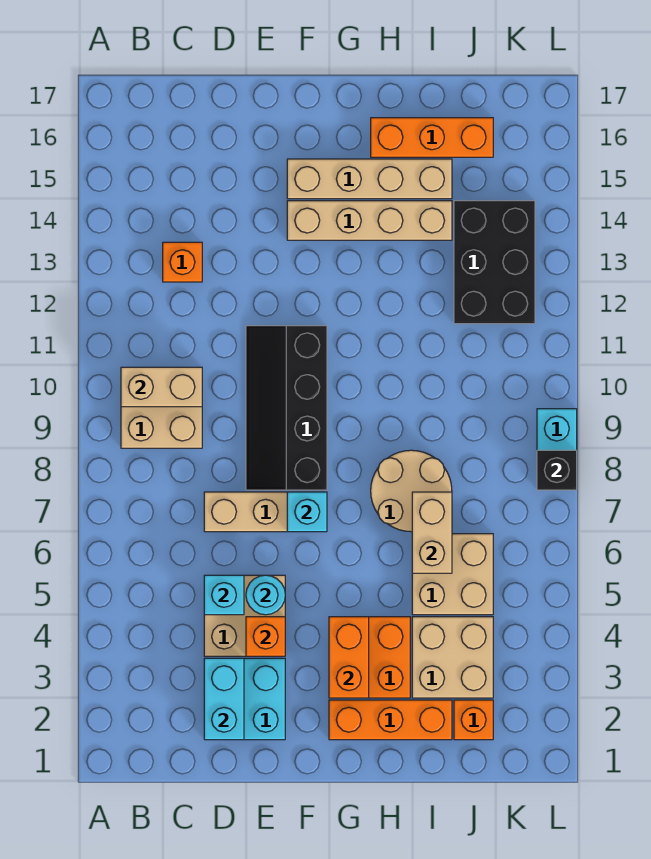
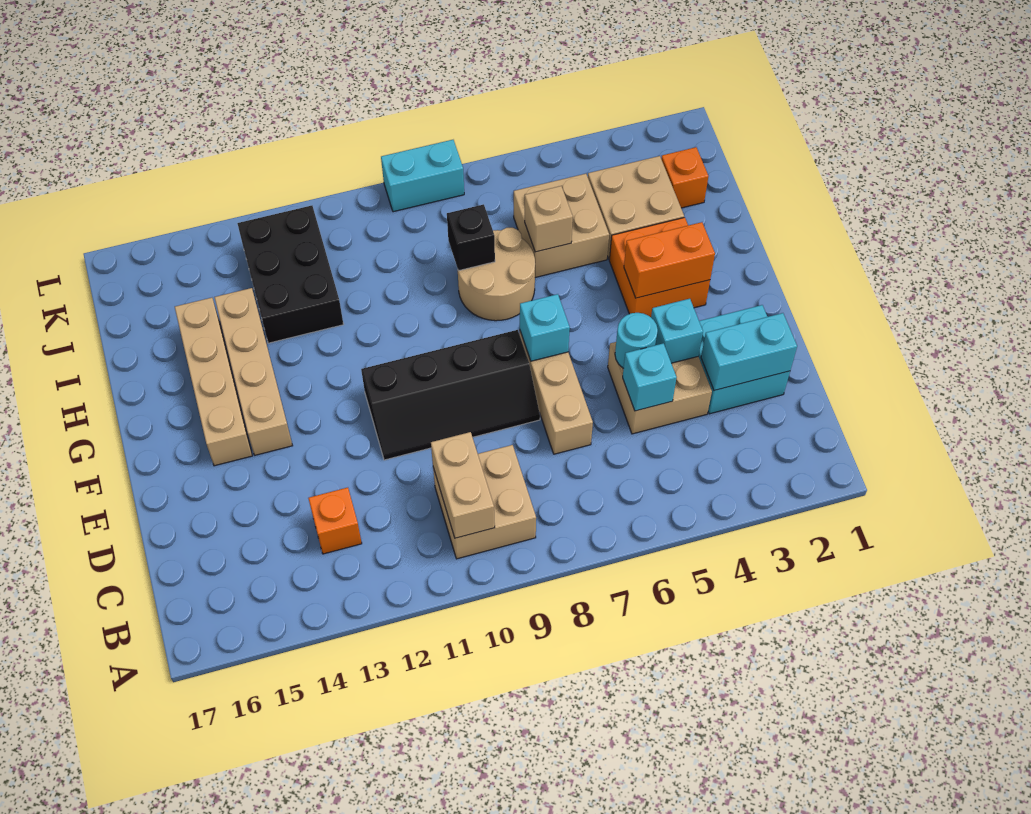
orange brick E4 level 2 -> cyan brick E4 level 2
orange brick G2:I2 level 1 -> none
orange brick H16:J16 level 1 -> none
tan brick I6:I7 level 2 -> tan brick I6 level 2
black brick J12:K14 level 1 -> black brick I12:K13 level 1
black brick L8 level 2 -> black brick I8 level 2

